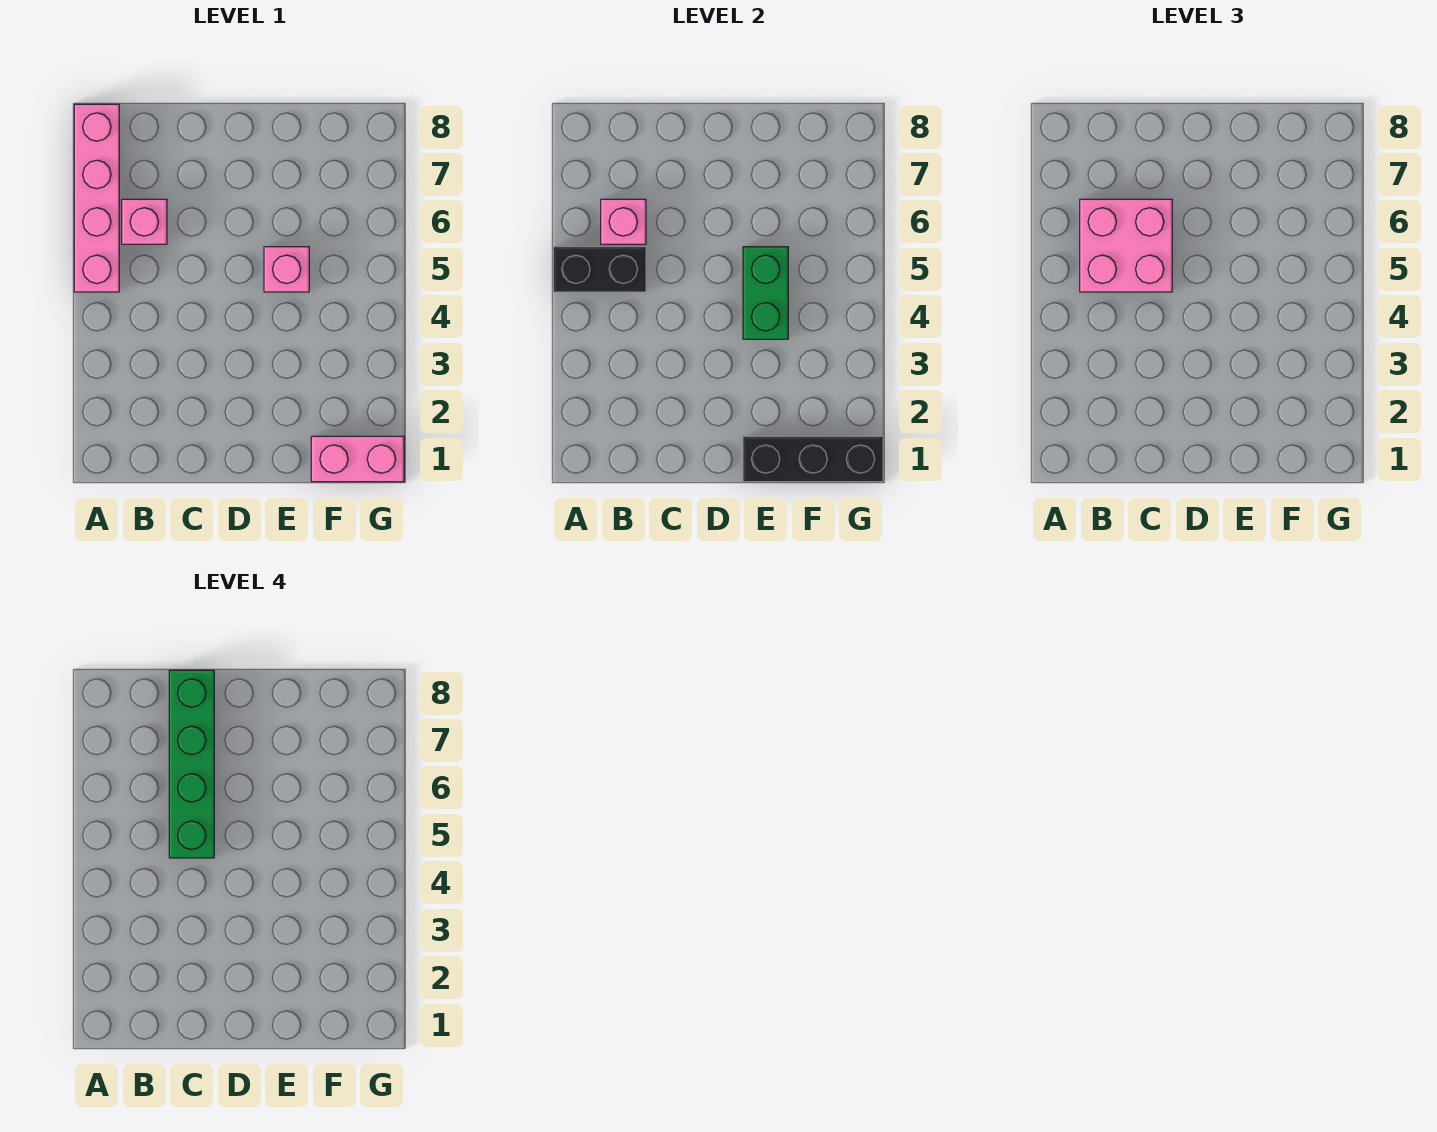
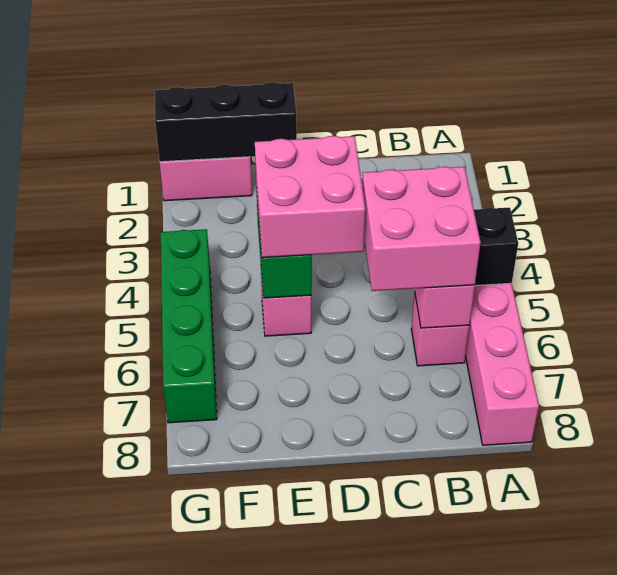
green brick C5:C8 level 4 -> green brick G4:G7 level 1
none -> pink brick D4:E5 level 3

